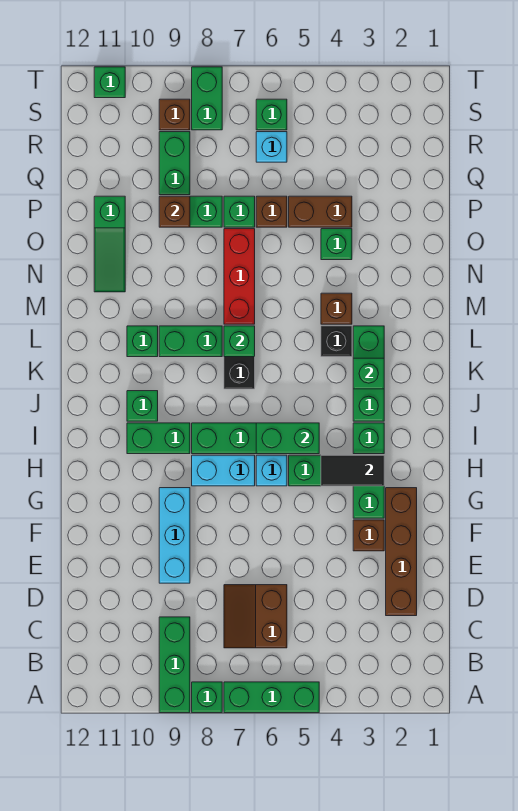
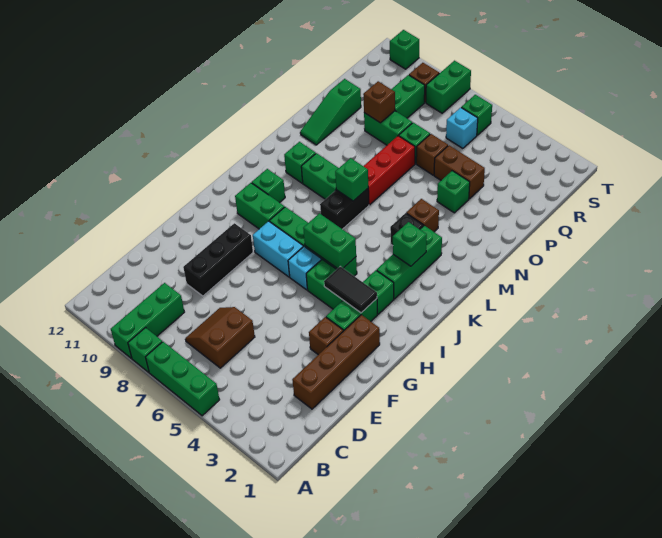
cyan brick E9:G9 level 1 -> black brick E9:G9 level 1

